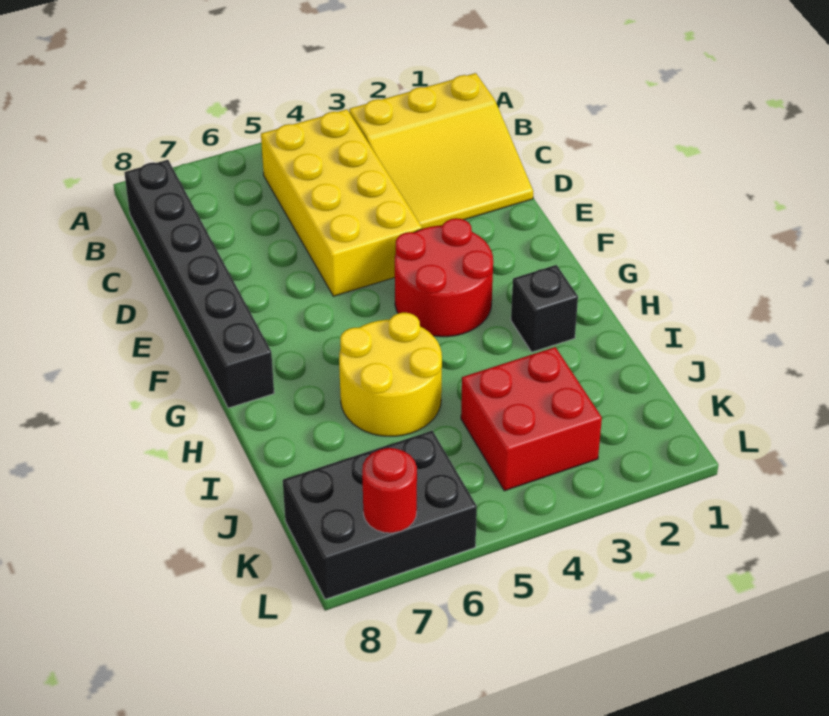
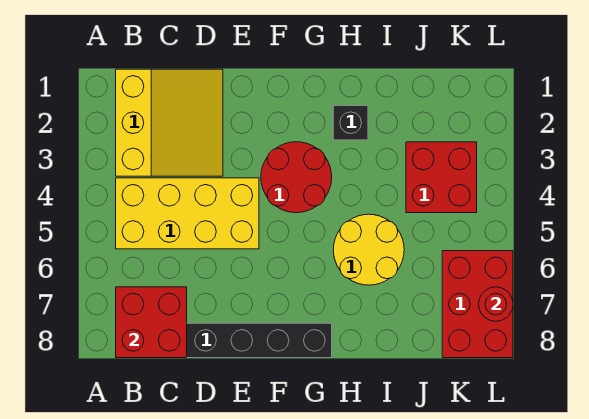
none -> red brick B7:C8 level 2
black brick K6:L8 level 1 -> red brick K6:L8 level 1

